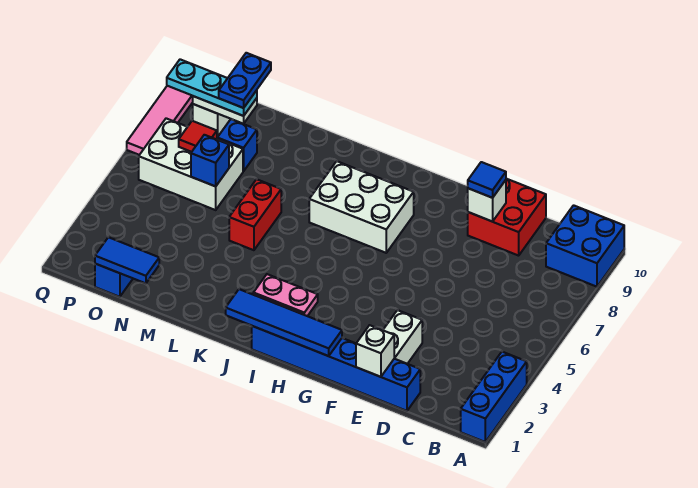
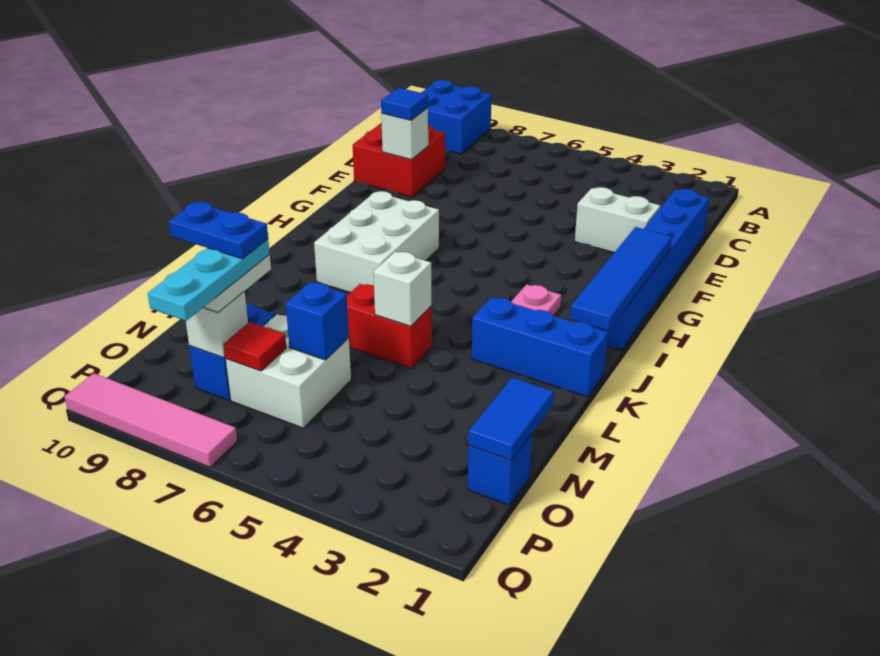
blue brick A1:A3 level 1 -> blue brick K1:K3 level 1
white brick E1 level 2 -> white brick L5 level 2
white brick N6:P7 level 1 -> white brick N6:O7 level 1

